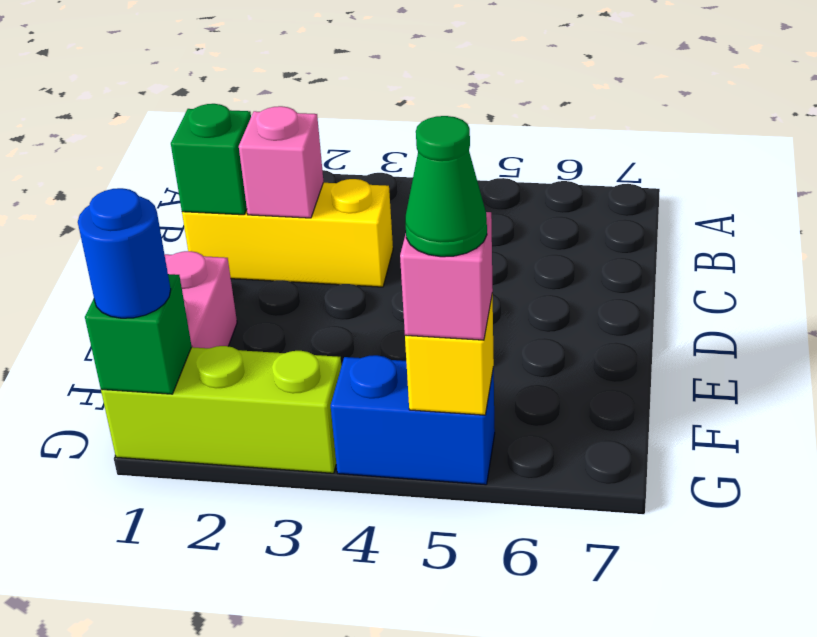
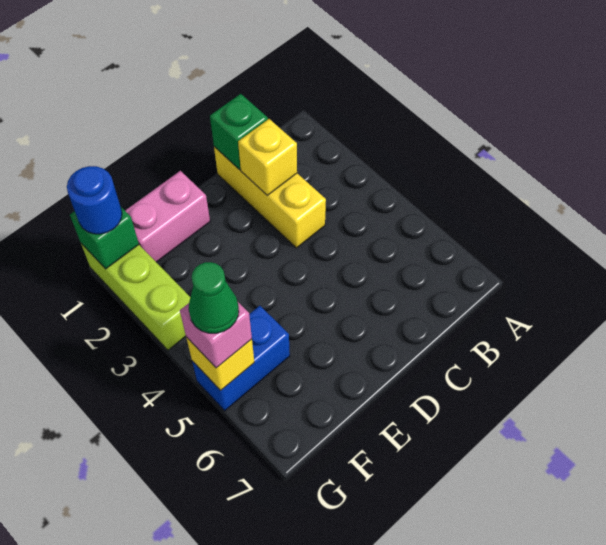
pink brick C2 level 2 -> yellow brick C2 level 2
blue brick G4:G5 level 1 -> blue brick F5:G5 level 1

